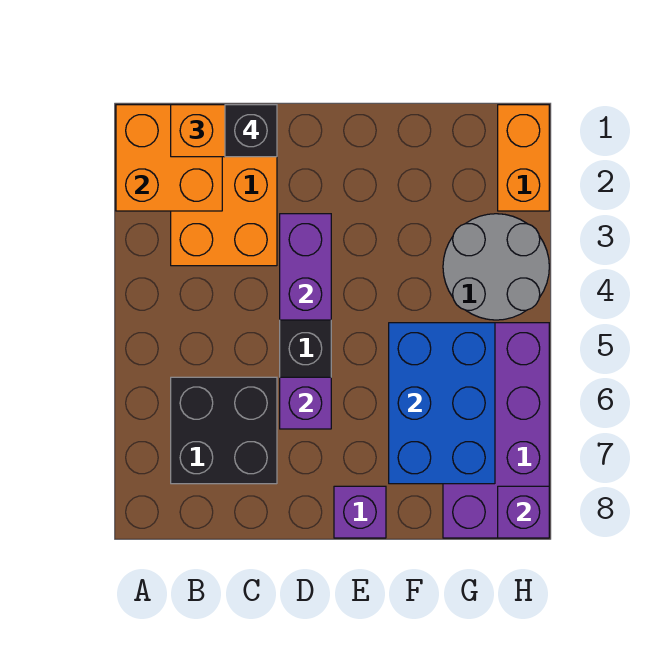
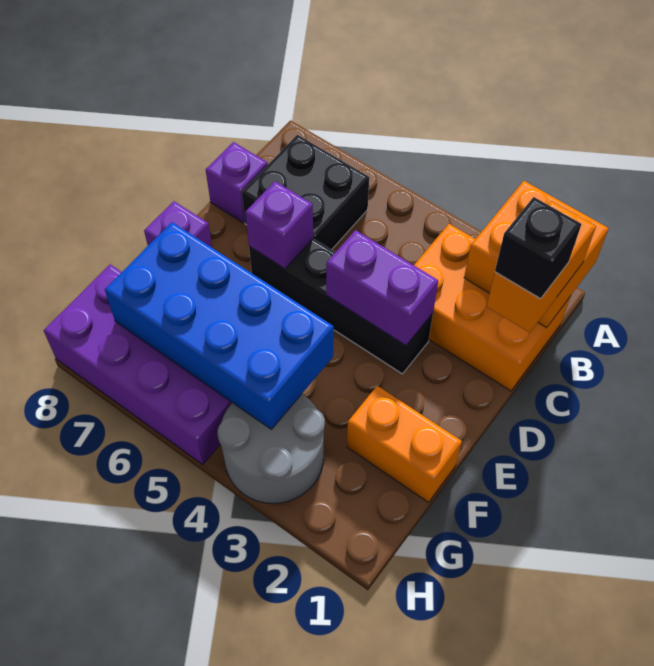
blue brick F5:G7 level 2 -> blue brick F4:G7 level 2
orange brick H1:H2 level 1 -> orange brick F1:F2 level 1
purple brick H8 level 2 -> purple brick C8 level 1

